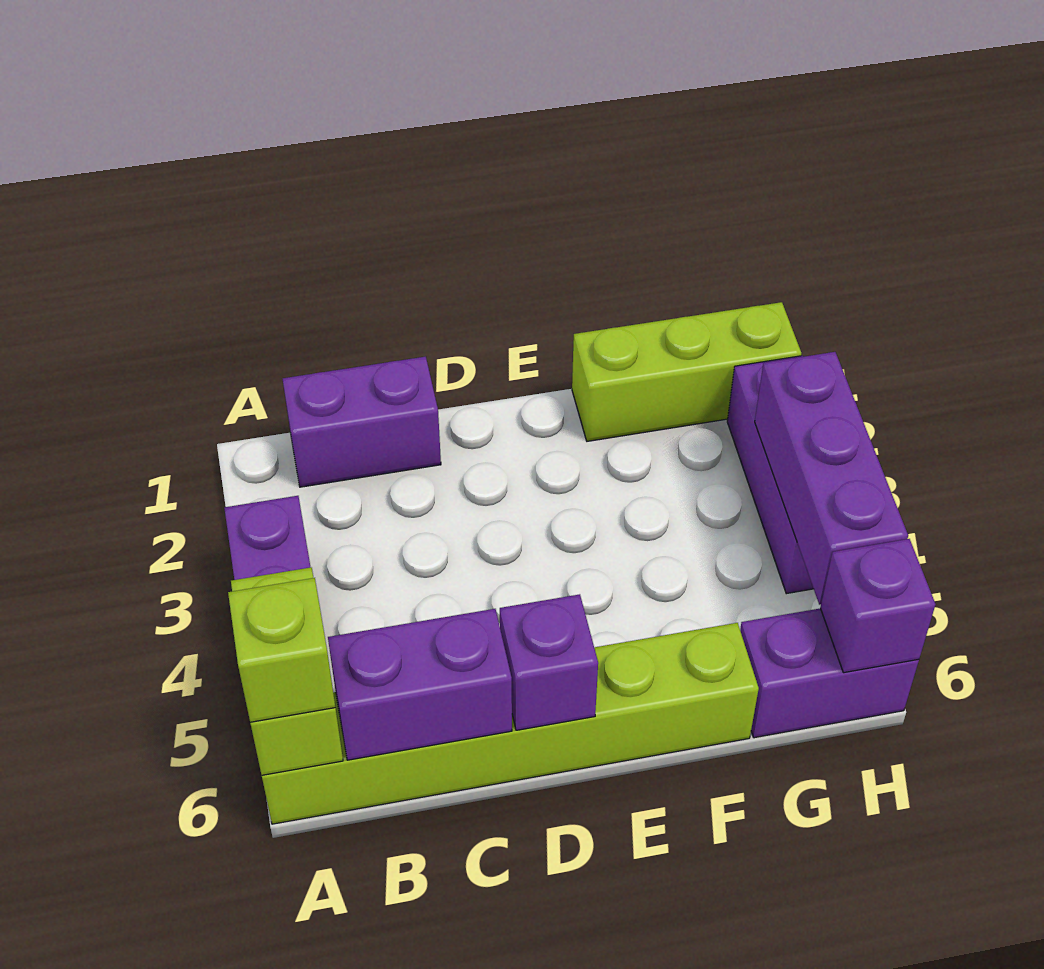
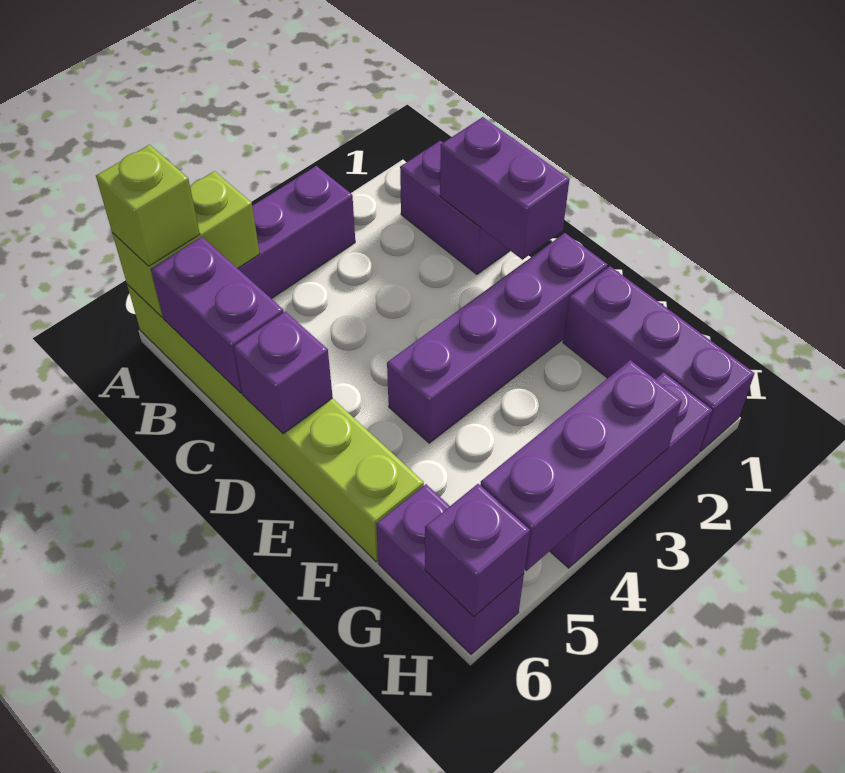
none -> purple brick C1:D1 level 2
none -> purple brick E1:E4 level 1
lime brick F1:H1 level 1 -> purple brick F1:H1 level 1

